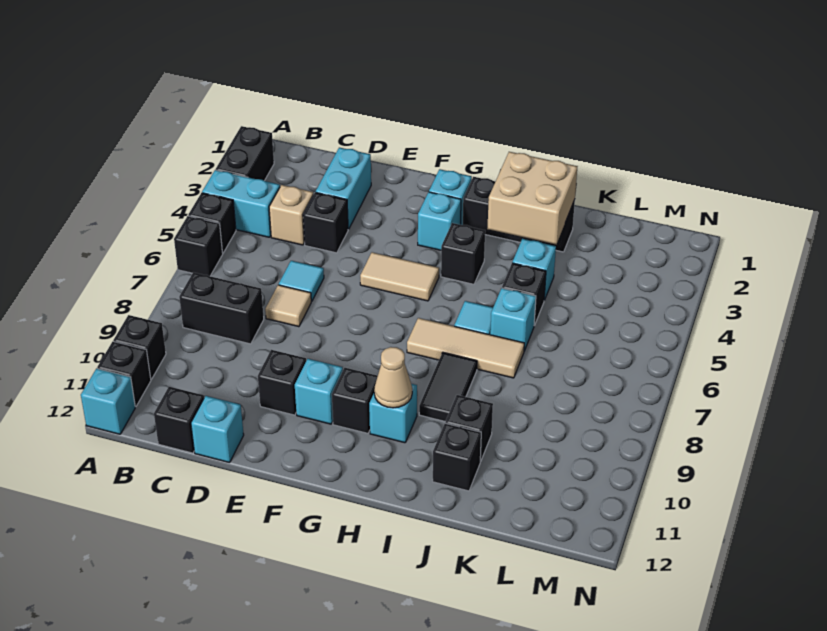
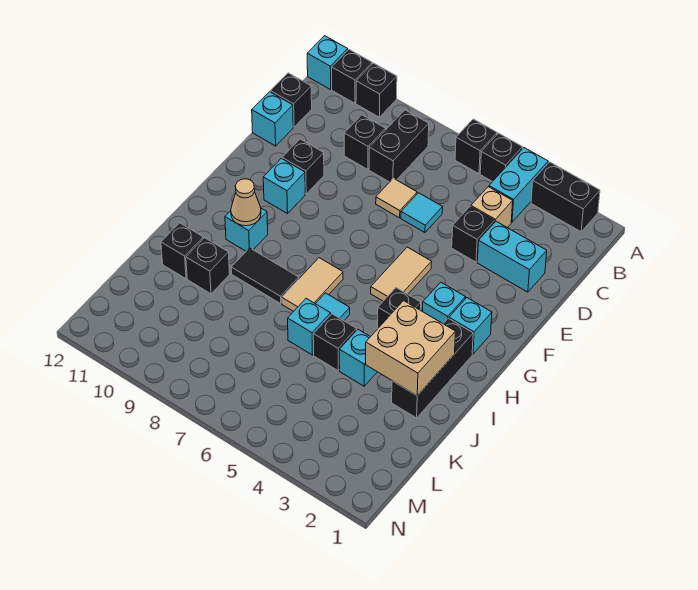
black brick G10 level 1 -> black brick C9 level 1
tan tile H7:J7 level 1 -> tan tile H7:I7 level 1

